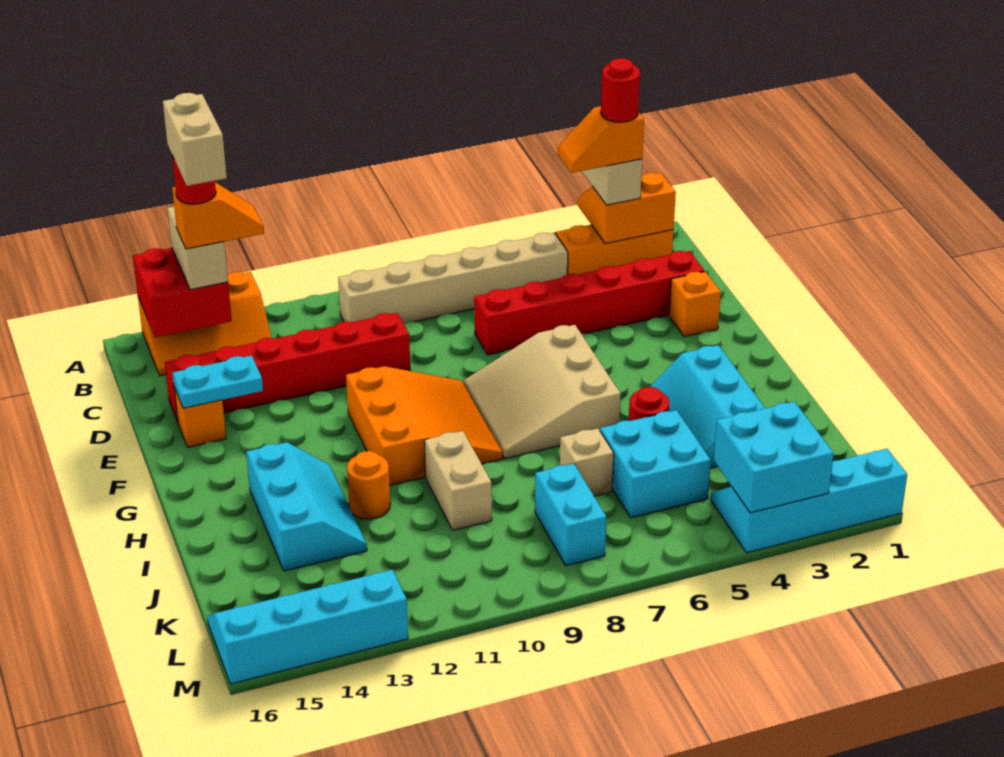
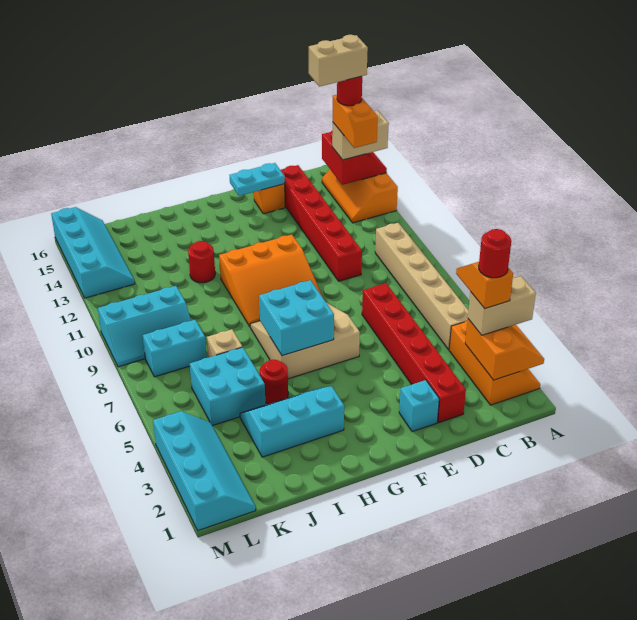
red brick A14:B15 level 2 -> red slope A14:B15 level 2 top B
orange slope B13:B14 level 4 top 14 -> orange brick B13:B14 level 4
orange brick E2 level 1 -> cyan brick E2 level 1
cyan plate E14:E15 level 2 -> cyan plate E15:F15 level 2
cyan slope H13:J14 level 1 top 14 -> cyan slope K9:M10 level 1 top 10
tan brick I10:J10 level 1 -> none
orange round brick I12 level 1 -> red round brick I12 level 1
cyan brick L3:M4 level 2 -> cyan brick G6:H7 level 2

